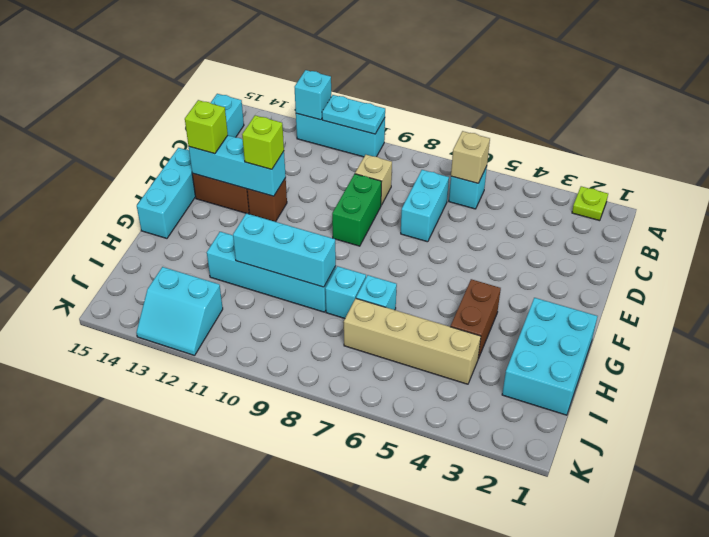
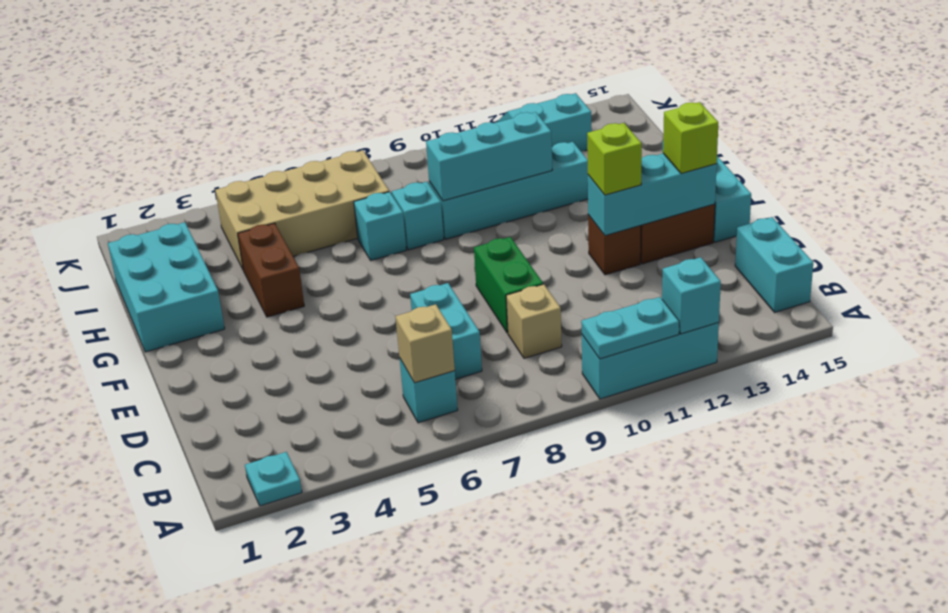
lime plate A2 level 1 -> cyan plate A2 level 1
tan brick I4:I7 level 1 -> tan brick I4:J7 level 1

